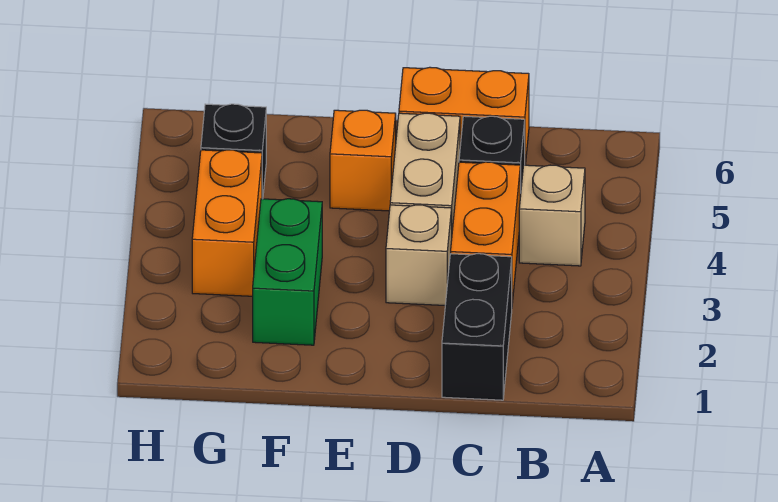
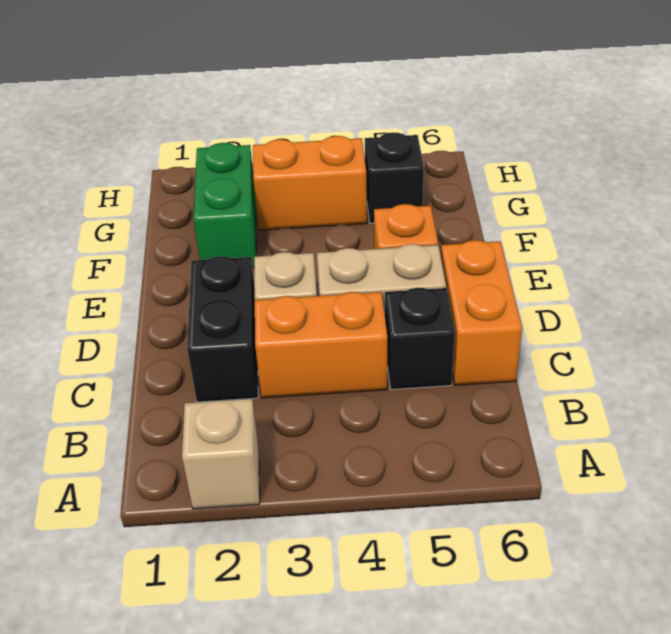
tan brick B4 level 1 -> tan brick A2 level 1
black brick C1:C2 level 1 -> black brick C2:D2 level 1
green brick F2:F3 level 1 -> green brick F2:G2 level 1

